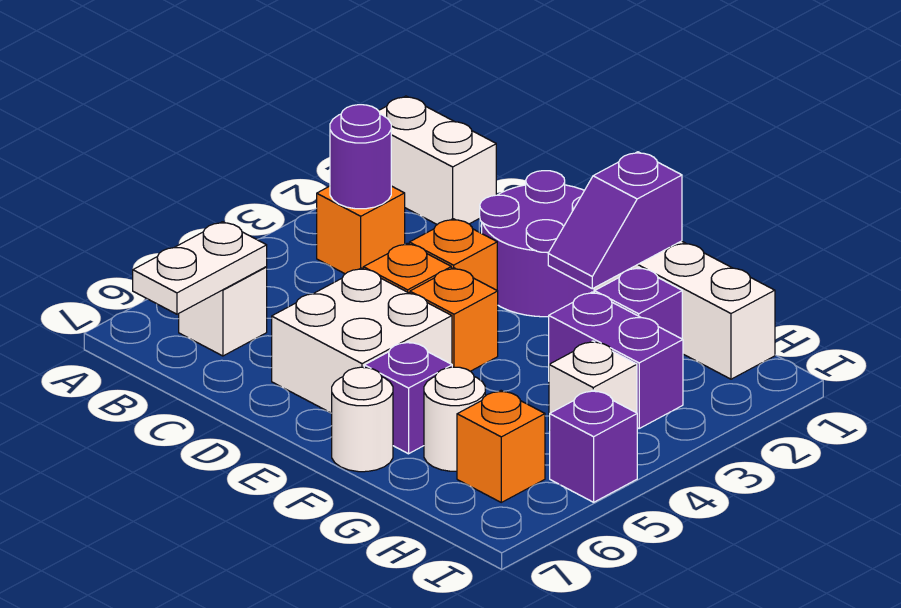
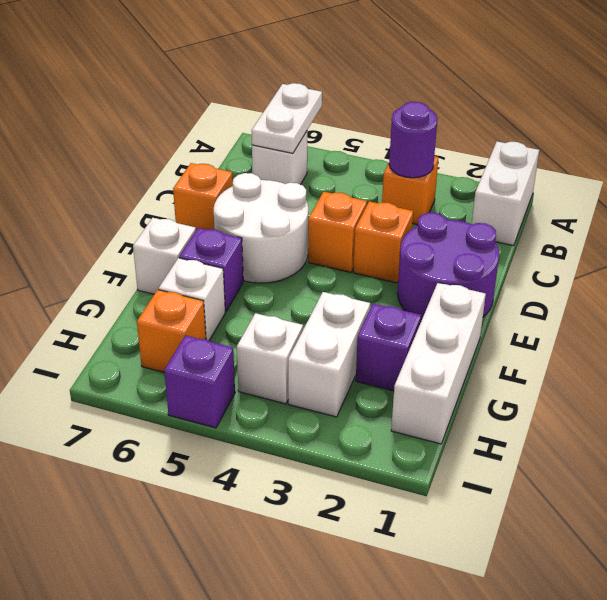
white plate B6:B7 level 2 -> white plate A6:B6 level 2
white brick D5:E6 level 1 -> white round brick D5:E6 level 1
orange brick E4 level 1 -> orange brick D7 level 1
purple slope F1:F2 level 2 top 1 -> none
white round brick F7 level 1 -> white brick F7 level 1
purple brick G3:H3 level 1 -> white brick G3:H3 level 1
white round brick G6 level 1 -> white brick G6 level 1

